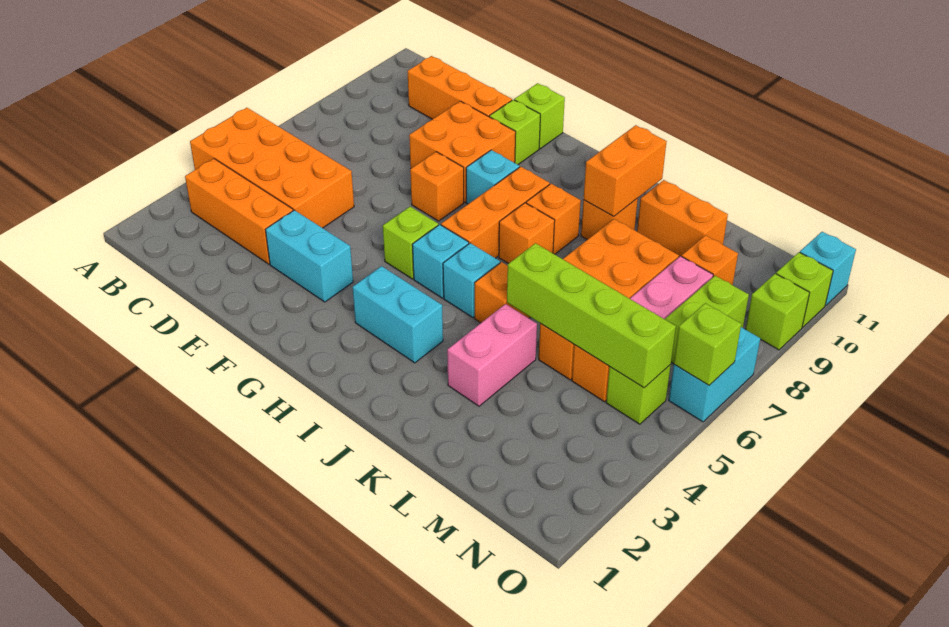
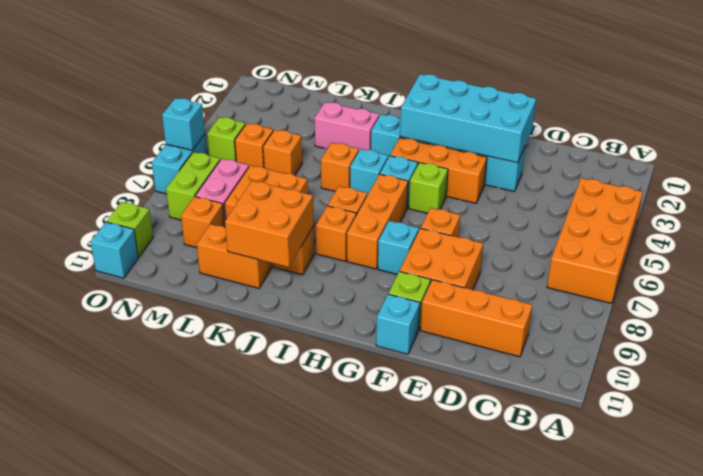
orange brick A4:D5 level 1 -> orange brick A4:B7 level 1
orange brick B3:D3 level 1 -> orange brick F4:H4 level 1
none -> cyan brick E2:H3 level 2
lime brick F11 level 1 -> cyan brick F11 level 1
orange brick J9:J10 level 2 -> orange brick J9:K10 level 2
pink brick K3:K4 level 1 -> pink brick J3:K3 level 1
lime brick K5:N5 level 2 -> none
lime brick O6 level 2 -> cyan brick O6 level 2
lime brick O9 level 1 -> none

